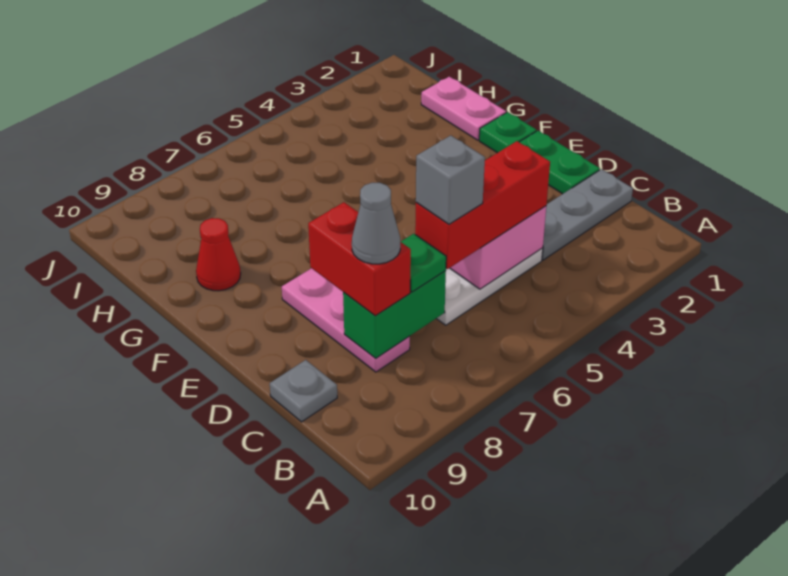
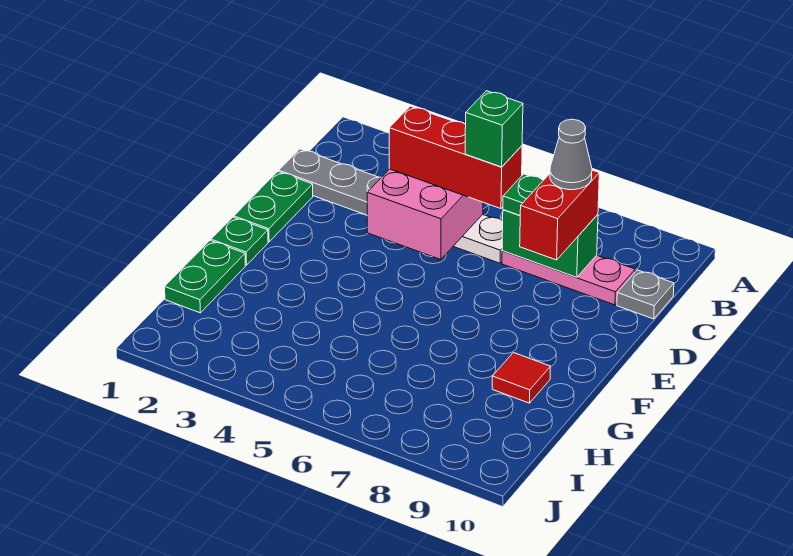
grey brick C6 level 4 -> green brick C6 level 4
pink plate C8:E8 level 1 -> pink plate C7:C9 level 1
pink plate G1:H1 level 1 -> green plate G1:H1 level 1
red cone G9 level 1 -> red tile G9 level 1

